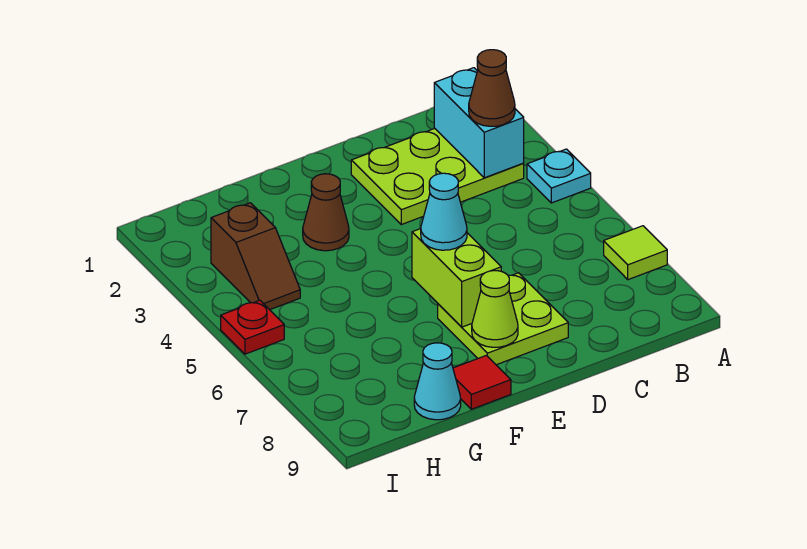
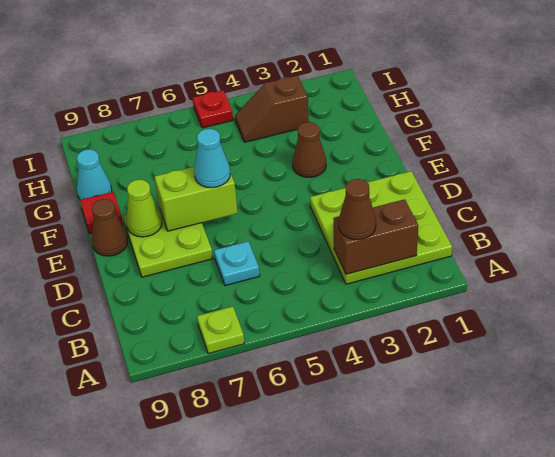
cyan plate A4 level 1 -> cyan plate C6 level 1
lime tile A7 level 1 -> lime plate A7 level 1
lime plate B2:D3 level 1 -> lime plate B1:D3 level 1
cyan brick B2:B3 level 2 -> brown brick B2:B3 level 2
none -> brown cone E9 level 1

